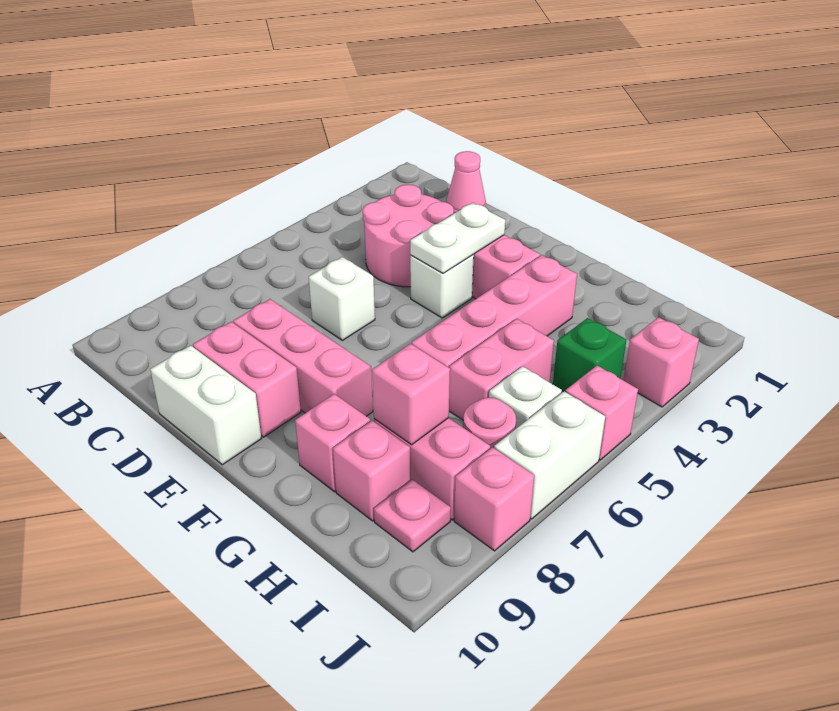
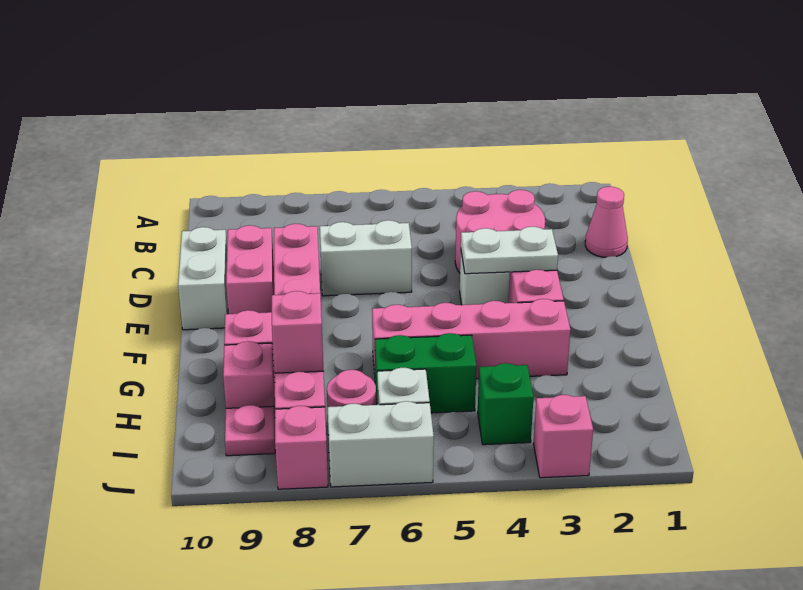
white brick D6 level 1 -> white brick D6:D7 level 1
pink brick H5:H6 level 1 -> green brick H5:H6 level 1
pink brick J5 level 1 -> none

